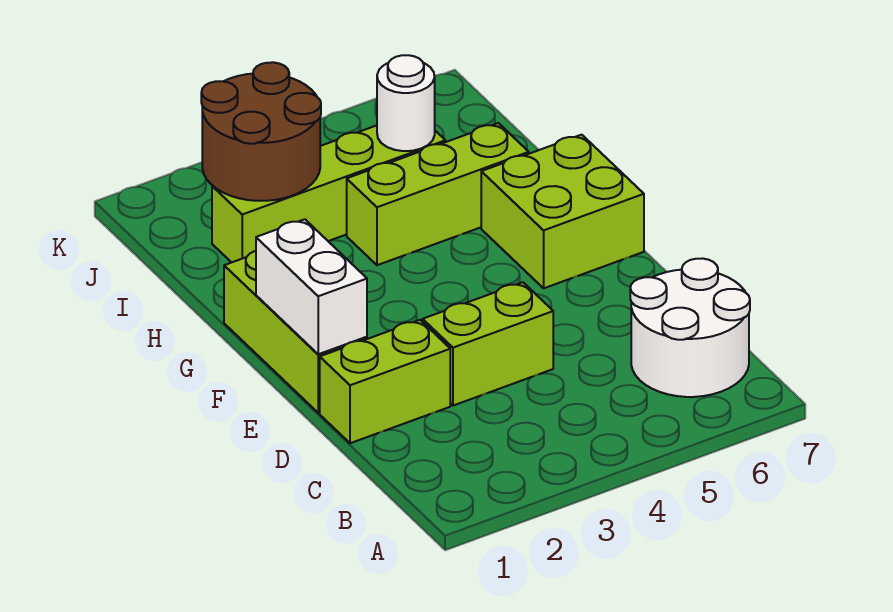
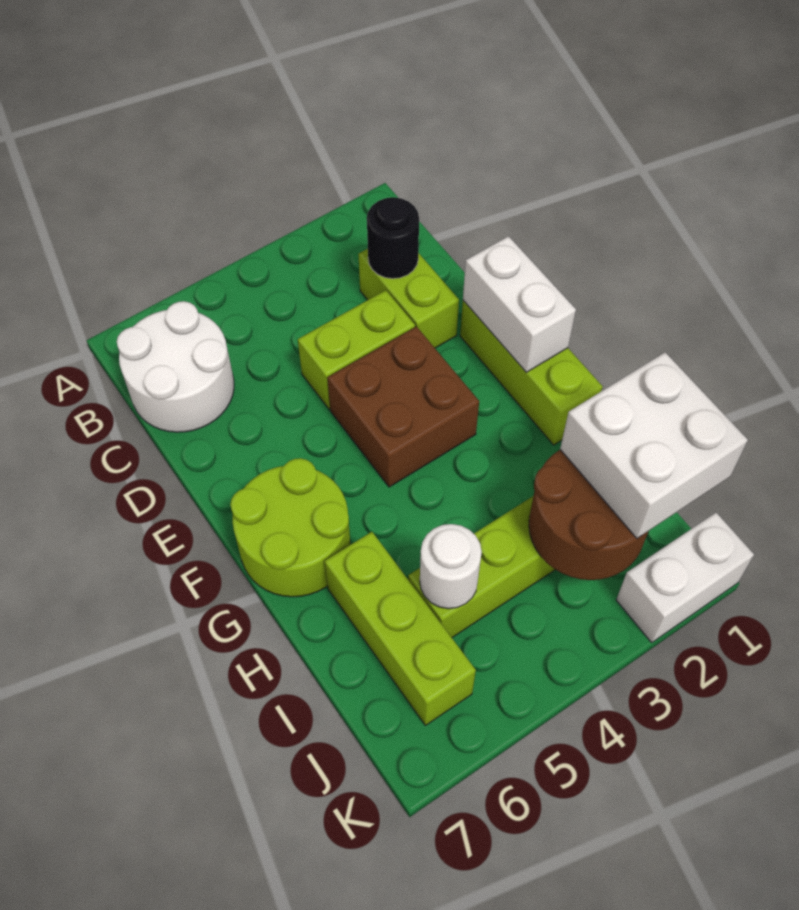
none -> black round brick C2 level 2
lime brick D1:D2 level 1 -> lime brick C2:D2 level 1
none -> brown brick E3:F4 level 1
lime brick F6:G7 level 1 -> lime round brick F6:G7 level 1
lime brick H4:H6 level 1 -> lime brick H6:J6 level 1
none -> white brick I1:J2 level 3
none -> white brick K1:K2 level 1

